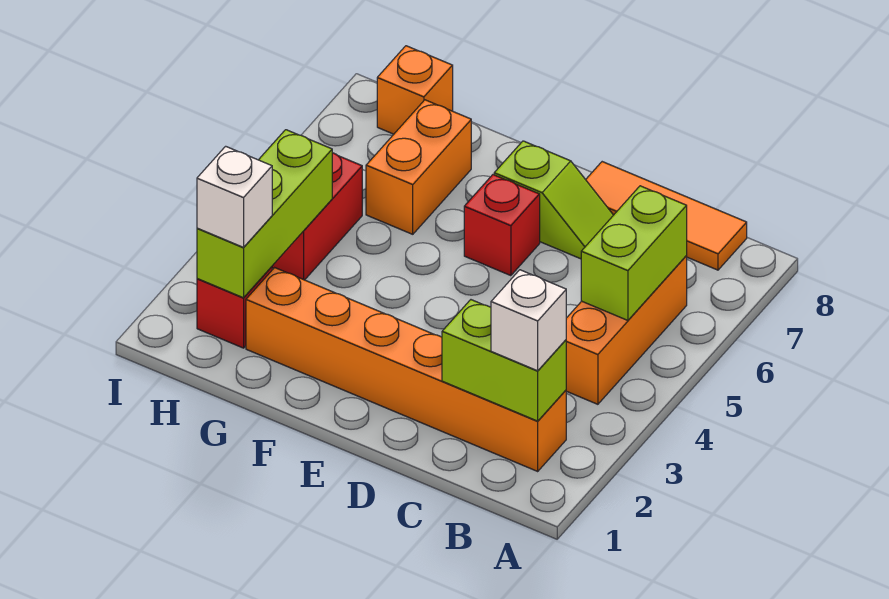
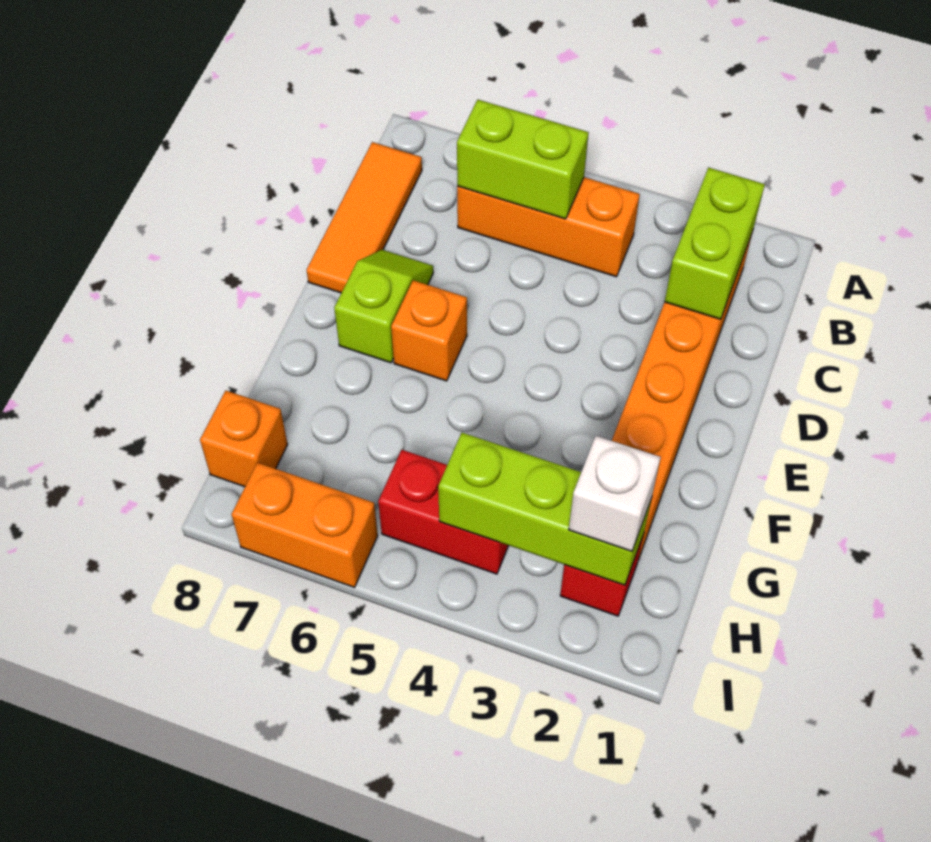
white brick B2 level 3 -> none
red brick E6 level 1 -> orange brick E6 level 1
orange brick G6:G7 level 1 -> orange brick I6:I7 level 1

